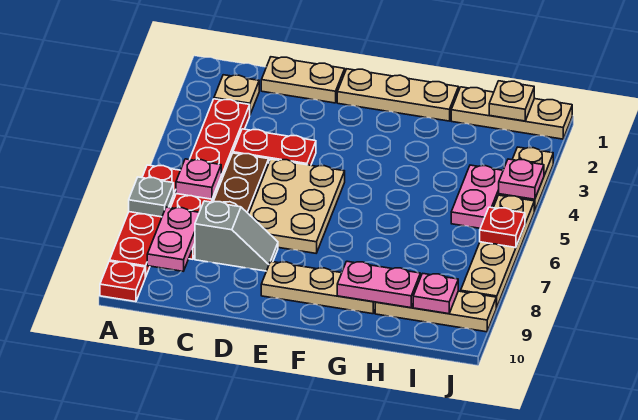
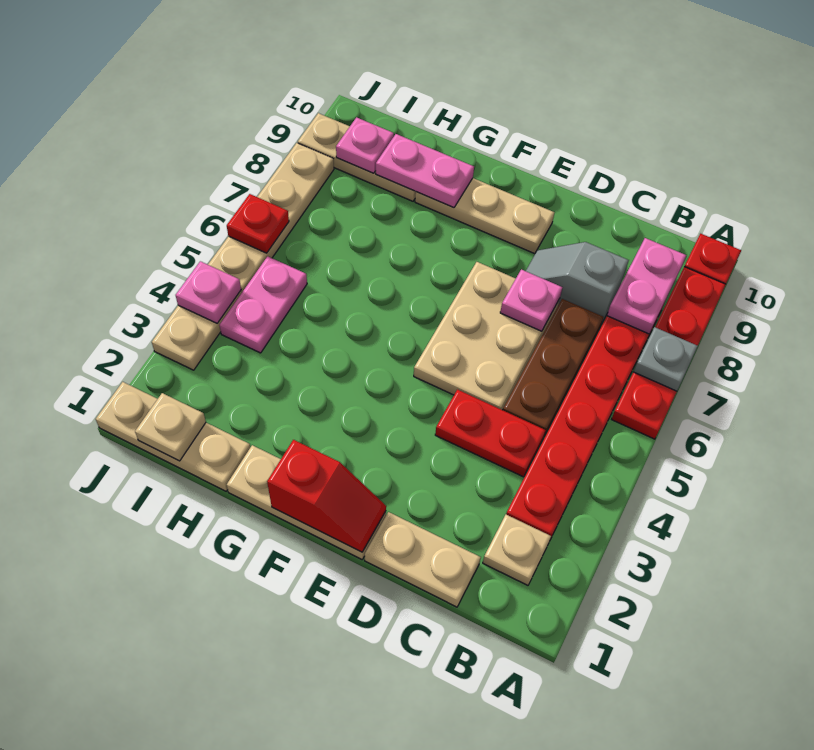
pink plate B6 level 2 -> pink plate D7 level 2
none -> red slope E1:F1 level 2 top F

